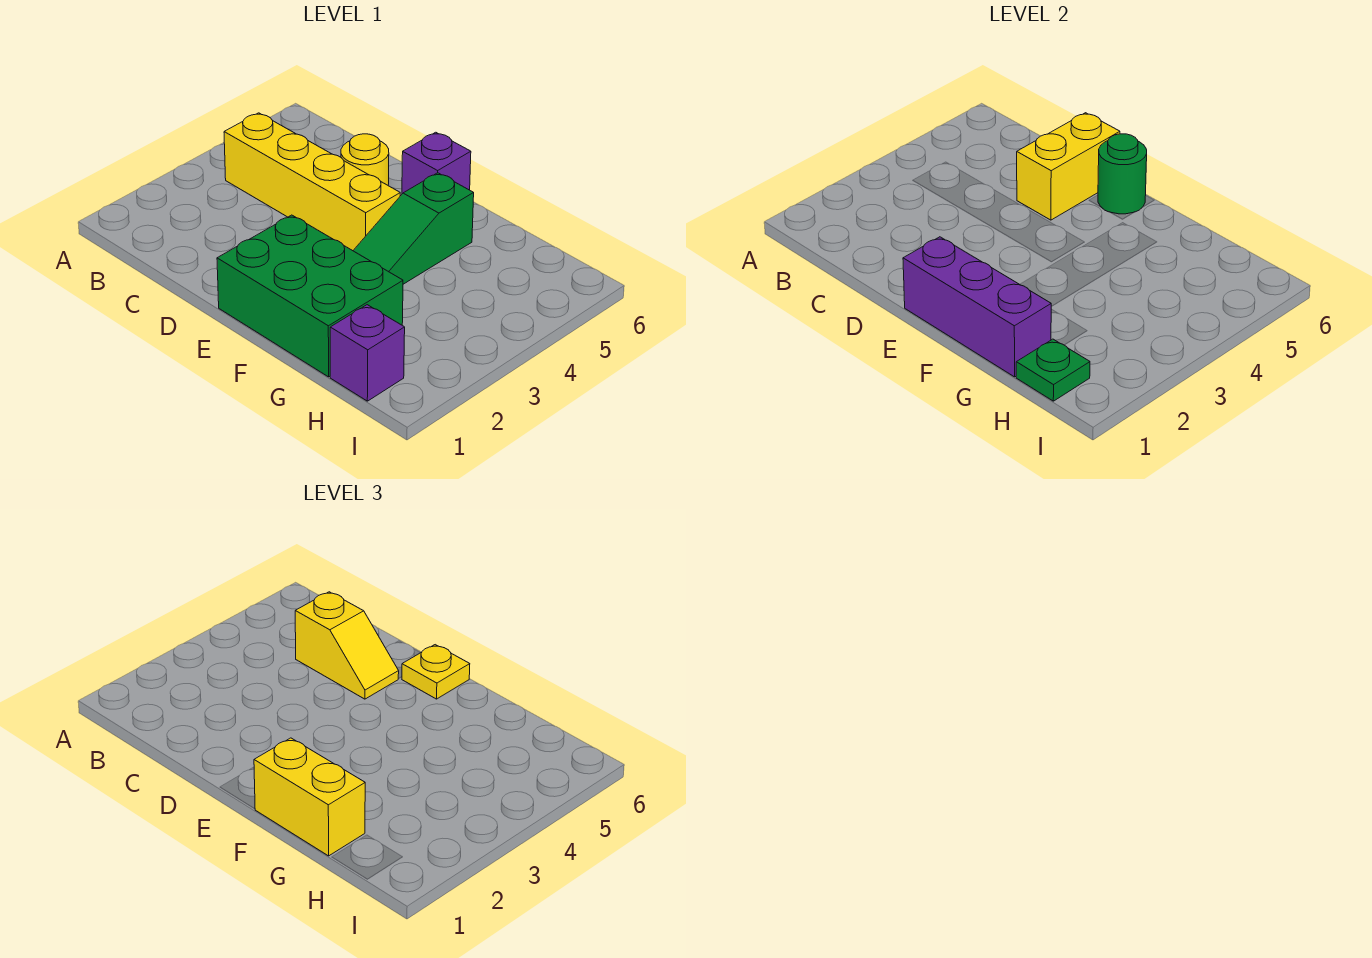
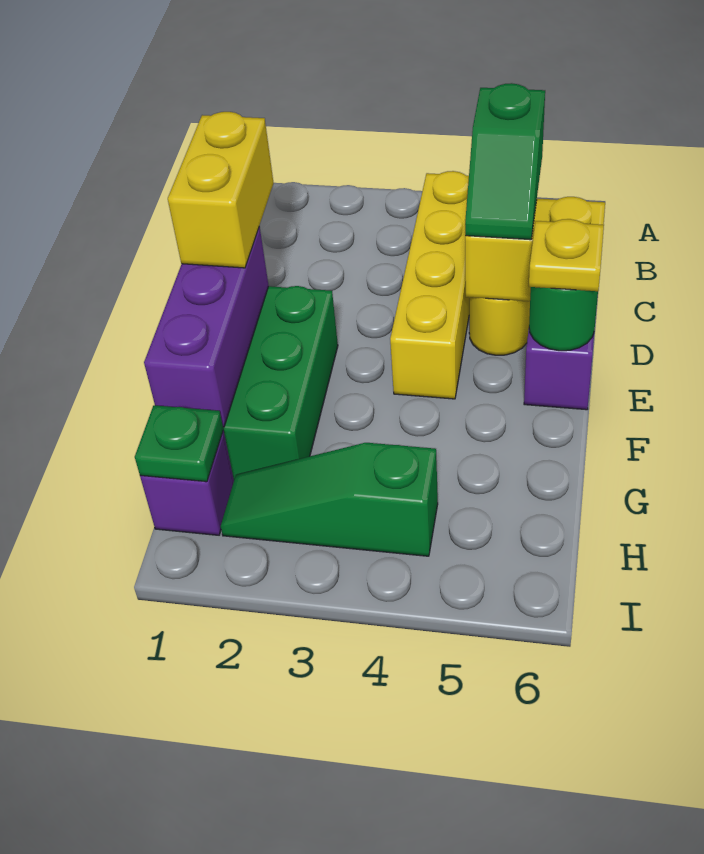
yellow slope C5:D5 level 3 top C -> green slope C5:D5 level 3 top C
yellow brick F1:G1 level 3 -> yellow brick D1:E1 level 3
green slope F3:F5 level 1 top 5 -> green slope H2:H4 level 1 top 4

